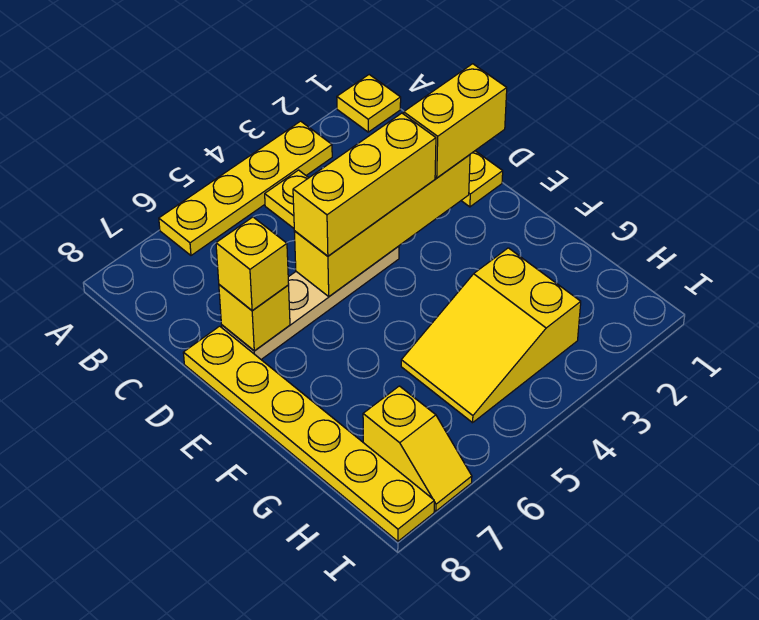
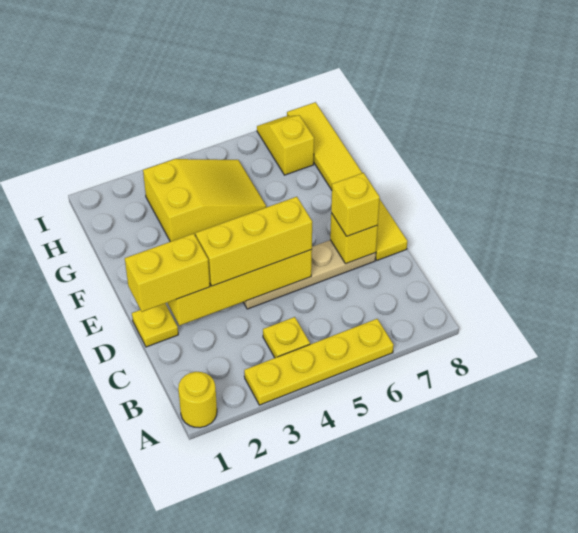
yellow plate A1 level 1 -> yellow round brick A1 level 1
yellow plate D8:I8 level 1 -> yellow tile D8:I8 level 1

